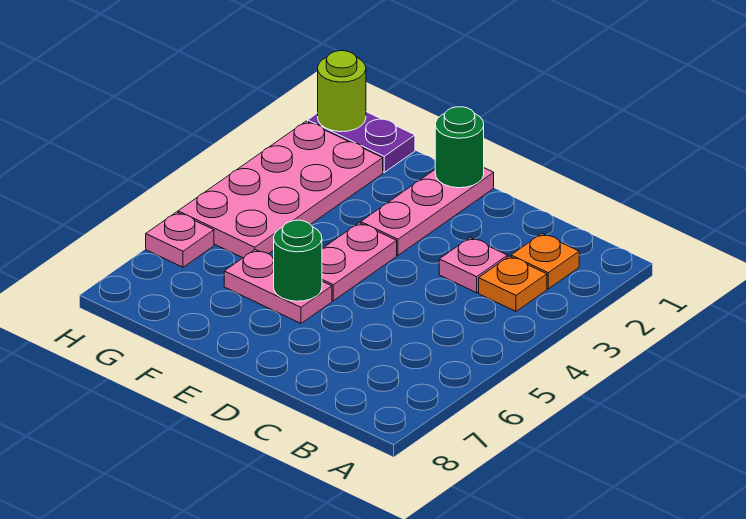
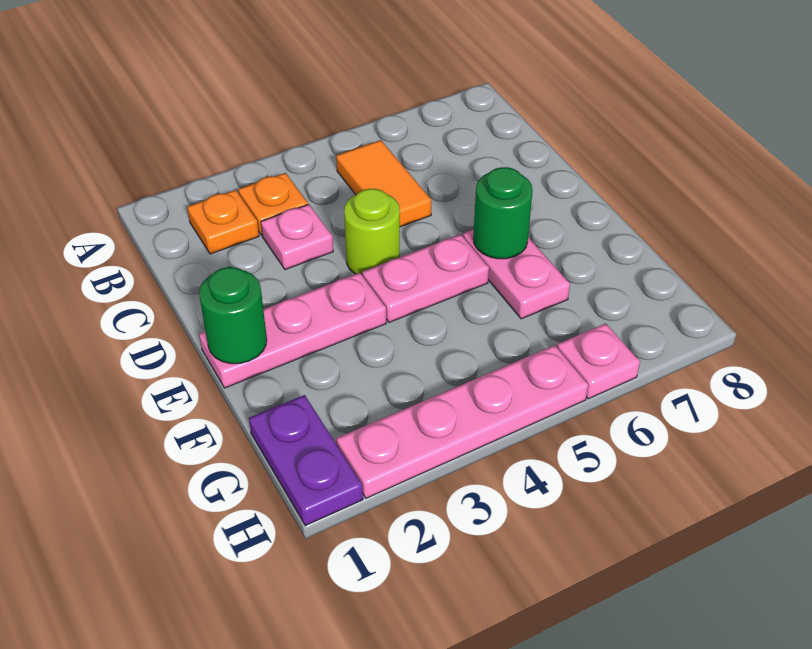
none -> orange tile B5:C5 level 1
pink plate G2:H5 level 1 -> pink plate H2:H5 level 1
lime round brick H1 level 2 -> lime round brick D4 level 1

